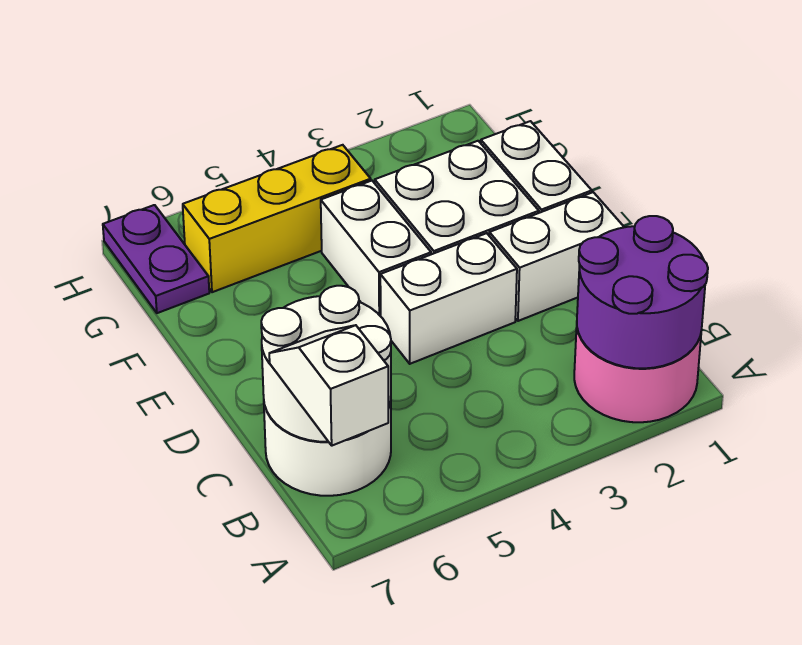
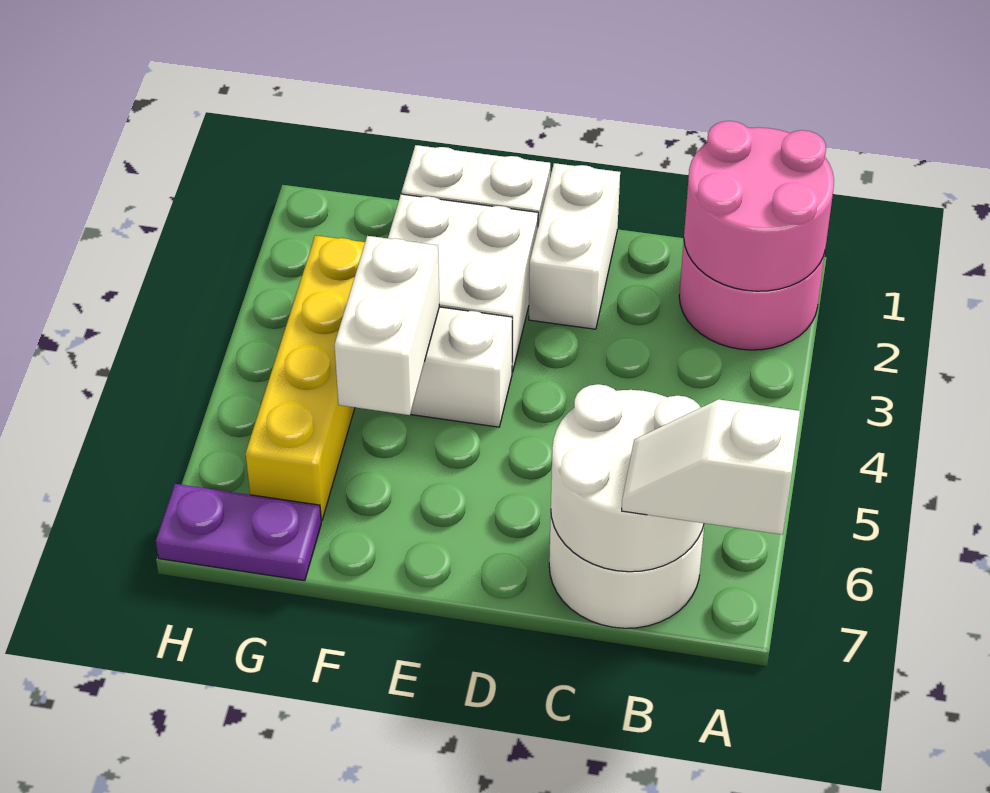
purple round brick A1:B2 level 2 -> pink round brick A1:B2 level 2
white brick D3:D4 level 1 -> white brick F4:F5 level 2
yellow brick G4:G6 level 1 -> yellow brick G3:G6 level 1

